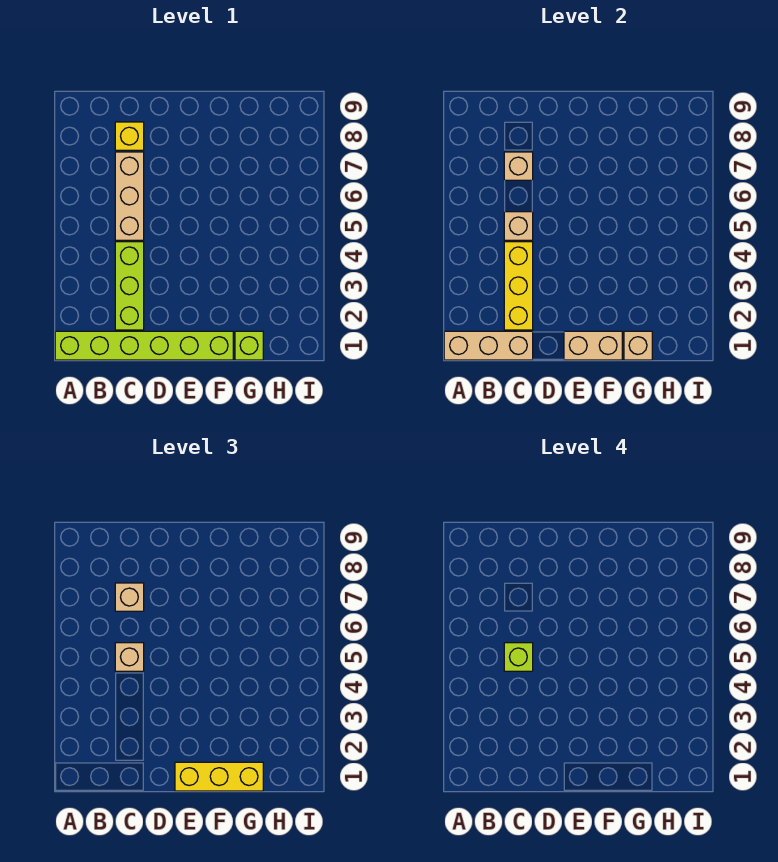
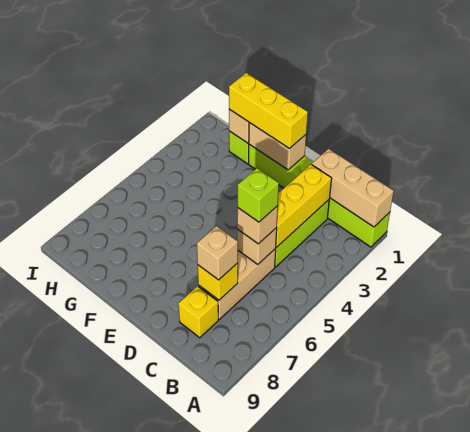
tan brick C7 level 2 -> yellow brick C7 level 2

